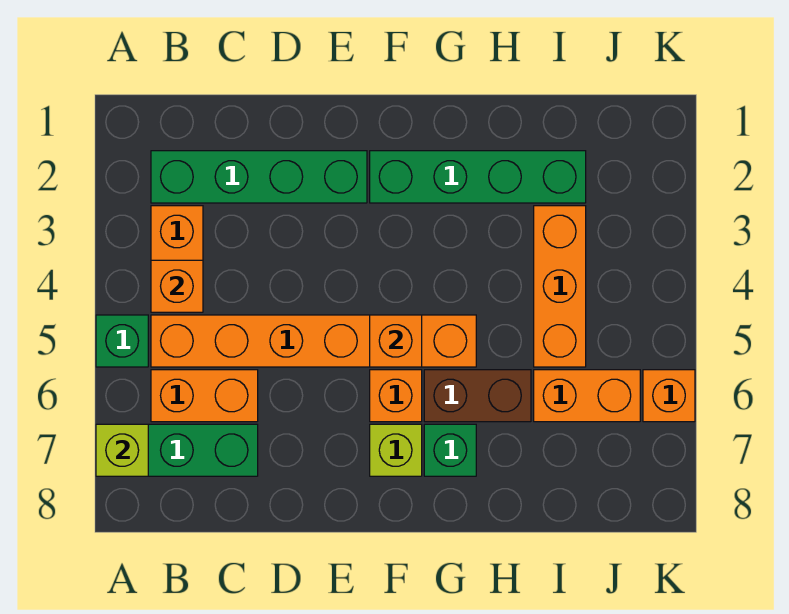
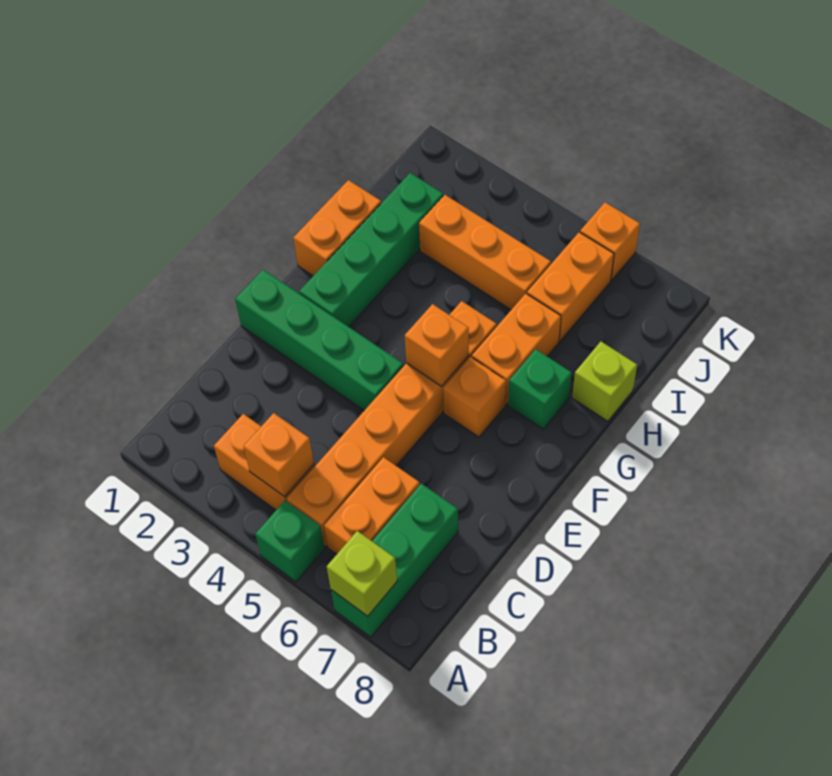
green brick B2:E2 level 1 -> green brick E1:E4 level 1
lime brick F7 level 1 -> lime brick H8 level 1
none -> orange brick G1:H1 level 1
brown brick G6:H6 level 1 -> orange brick G6:H6 level 1

